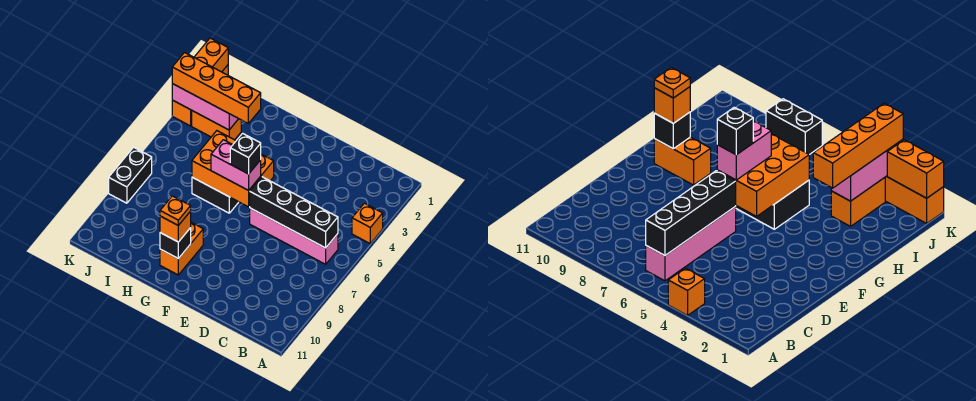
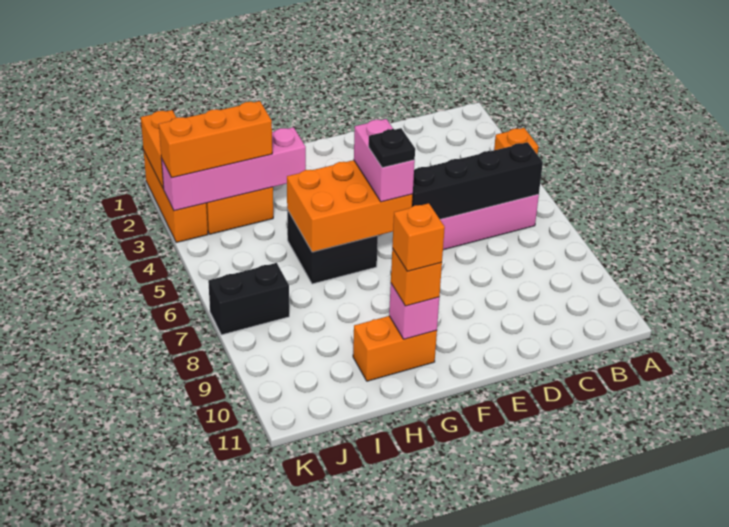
pink brick F6:G6 level 3 -> pink brick F5:F6 level 3
black brick F6 level 4 -> black plate F6 level 4
orange brick G9:G10 level 1 -> orange brick G10:H10 level 1
black brick G10 level 2 -> pink brick G10 level 2
orange plate G10 level 4 -> orange brick G10 level 4
orange brick H3:K3 level 3 -> orange brick I3:K3 level 3
pink brick I3:K3 level 2 -> pink brick H3:K3 level 2
black brick K7:K8 level 1 -> black brick J7:K7 level 1

